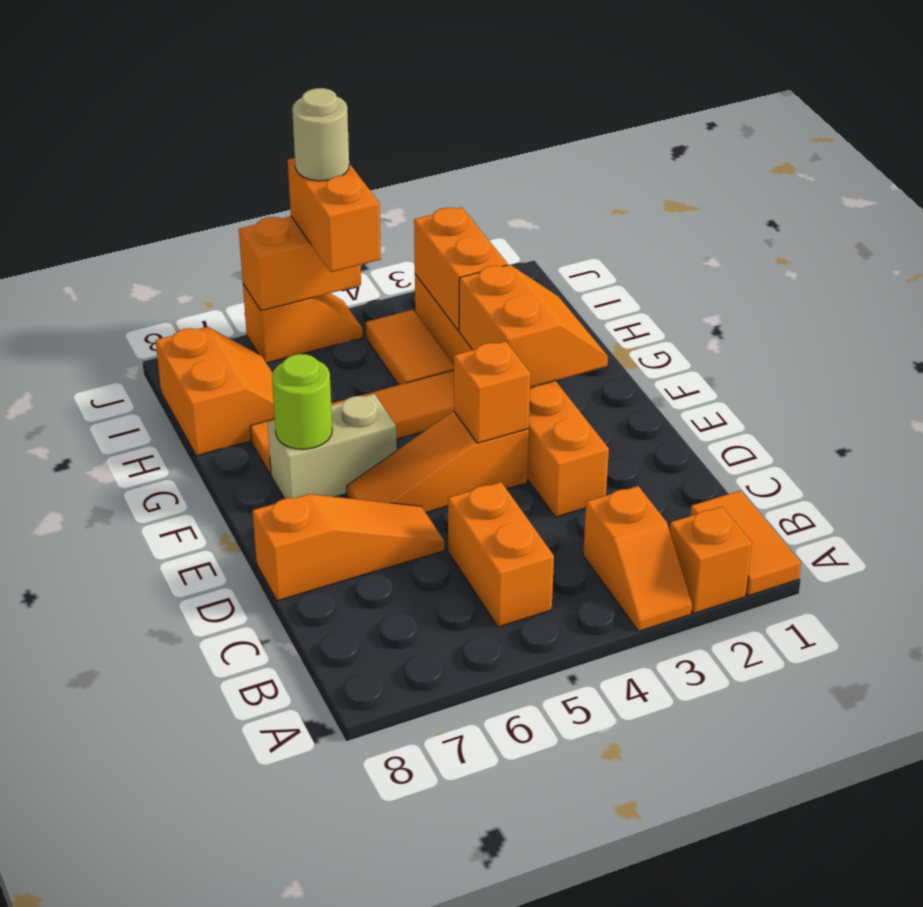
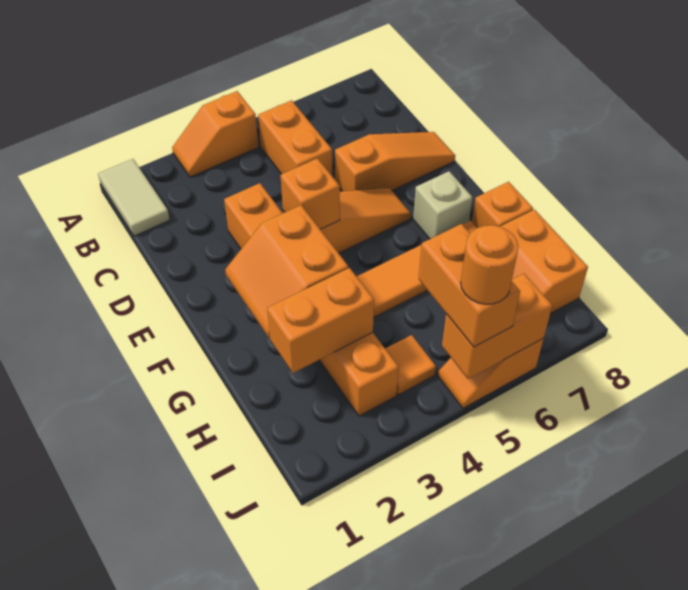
orange tile A1:B1 level 1 -> tan tile A1:B1 level 1
orange brick A2 level 1 -> orange brick G8 level 1
orange slope A3:B3 level 1 top B -> orange slope A3:A4 level 1 top 4
orange slope D6:D8 level 1 top 8 -> orange slope D6:D8 level 1 top 6
tan brick F6:F7 level 1 -> tan brick F7 level 1
lime round brick F7 level 2 -> none
orange brick H3:I3 level 2 -> orange brick H2:H3 level 2
orange tile H4:I4 level 1 -> orange tile I4 level 1
tan round brick J5 level 4 -> orange round brick J5 level 4

